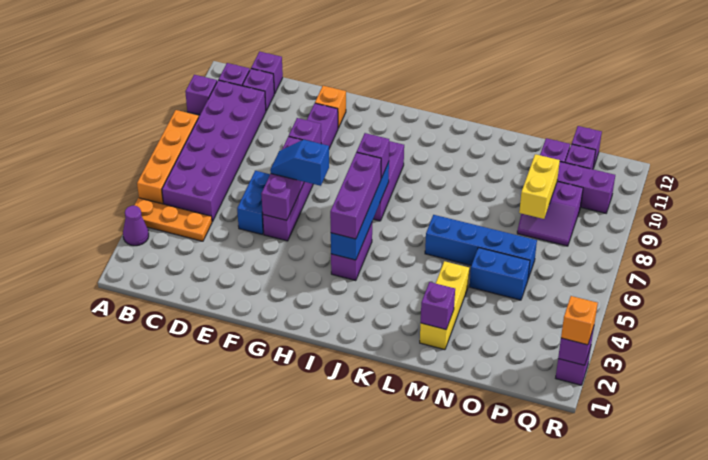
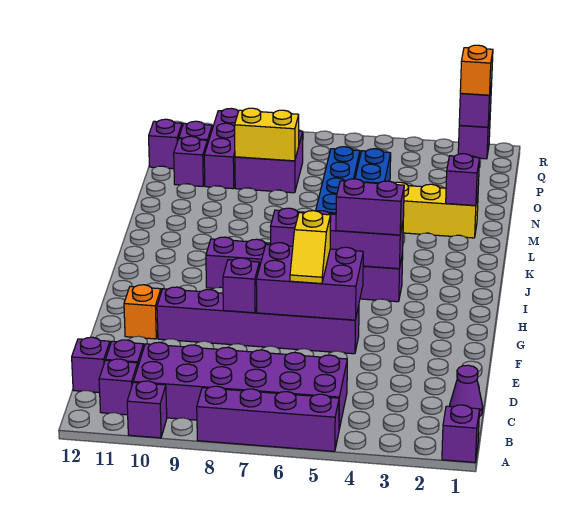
purple cone A3 level 1 -> purple cone C1 level 1
orange plate A4:C4 level 1 -> none
orange brick A5:A8 level 1 -> purple brick A5:A8 level 1
blue brick E5:E6 level 1 -> none
purple brick F5:F7 level 2 -> purple brick F5:G7 level 2
blue slope F6:G6 level 3 top G -> yellow slope F6:G6 level 3 top G
blue brick I4:I7 level 2 -> purple brick I4:I7 level 2
purple brick I4:I6 level 3 -> purple brick I4:I5 level 3
purple brick I7 level 3 -> purple brick A1 level 1
purple slope O8:P9 level 1 top 9 -> purple brick O8:P9 level 1

